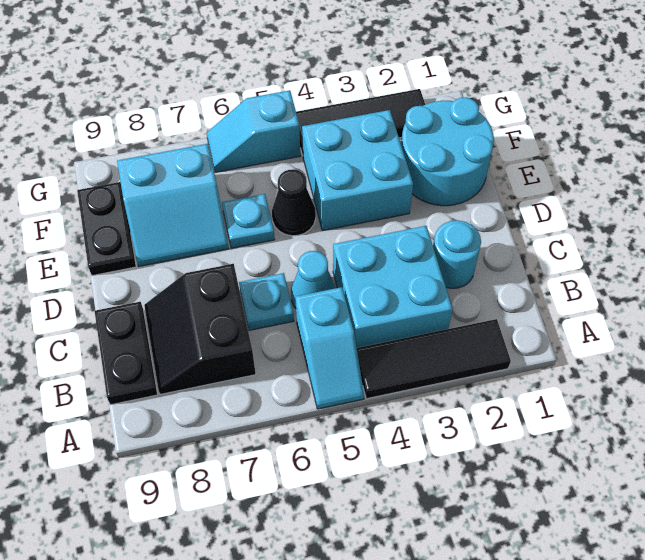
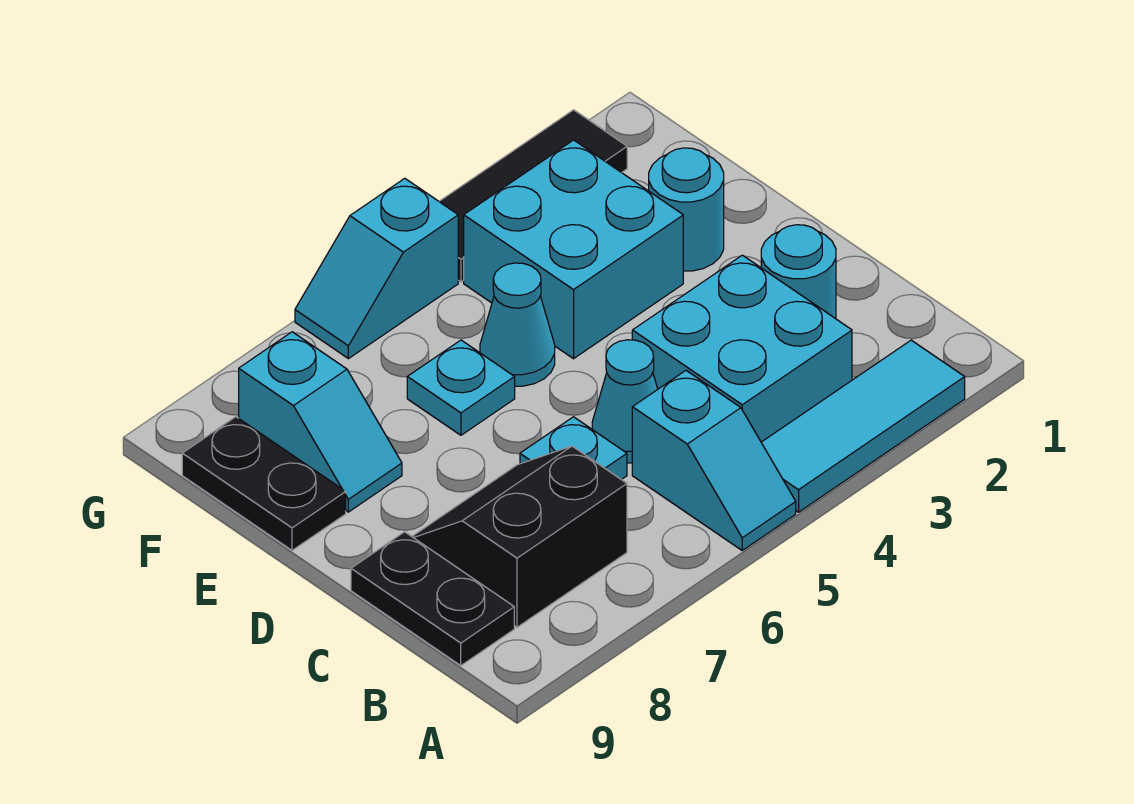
black tile A2:A4 level 1 -> cyan tile A2:A4 level 1
black slope B7:C8 level 1 top 7 -> black slope B7:C8 level 1 top B
cyan round brick E1:F2 level 1 -> cyan round brick E2 level 1
black cone E5 level 1 -> cyan cone E5 level 1
cyan slope E7:F8 level 1 top F -> cyan slope E8:F8 level 1 top F

